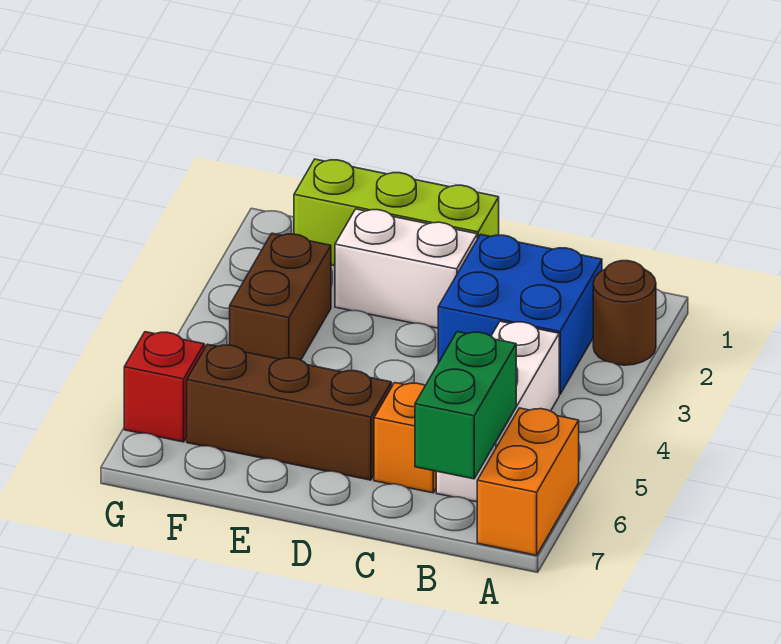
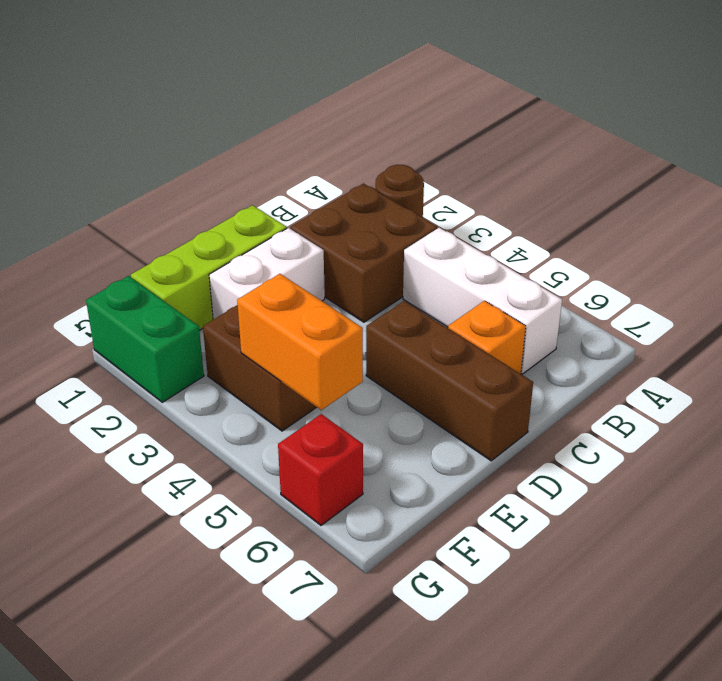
orange brick A6:A7 level 1 -> orange brick F4:F5 level 2
blue brick B2:C3 level 1 -> brown brick B2:C3 level 1
green brick B6:B7 level 2 -> green brick G1:G2 level 1
brown brick D6:F6 level 1 -> brown brick D5:D7 level 1

